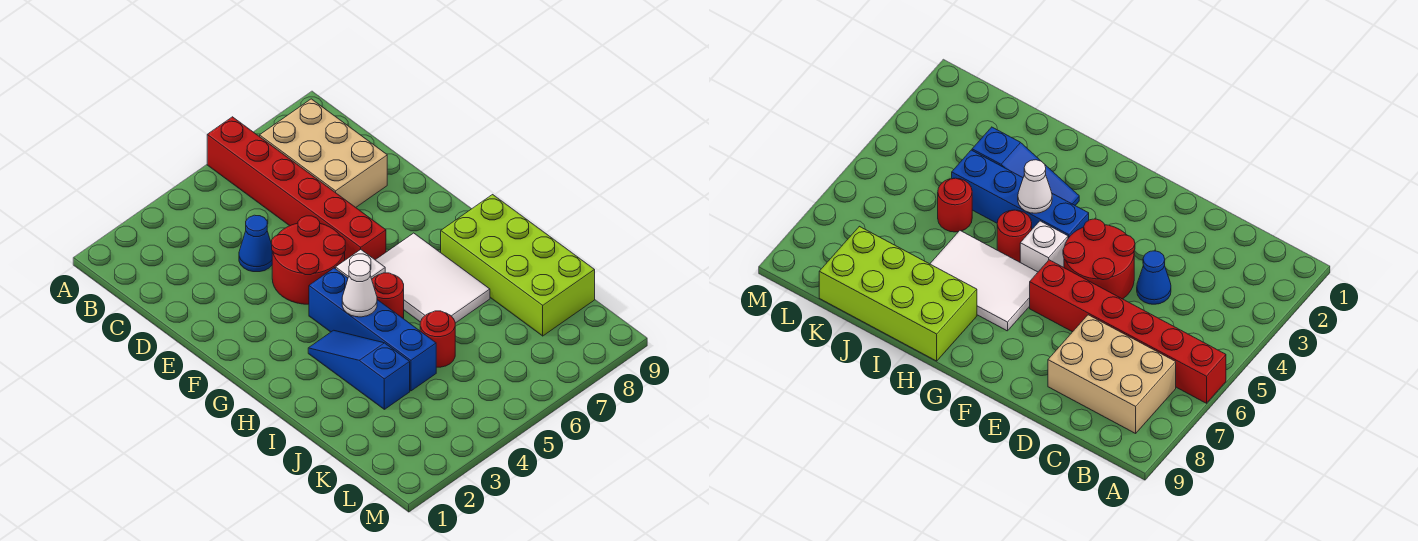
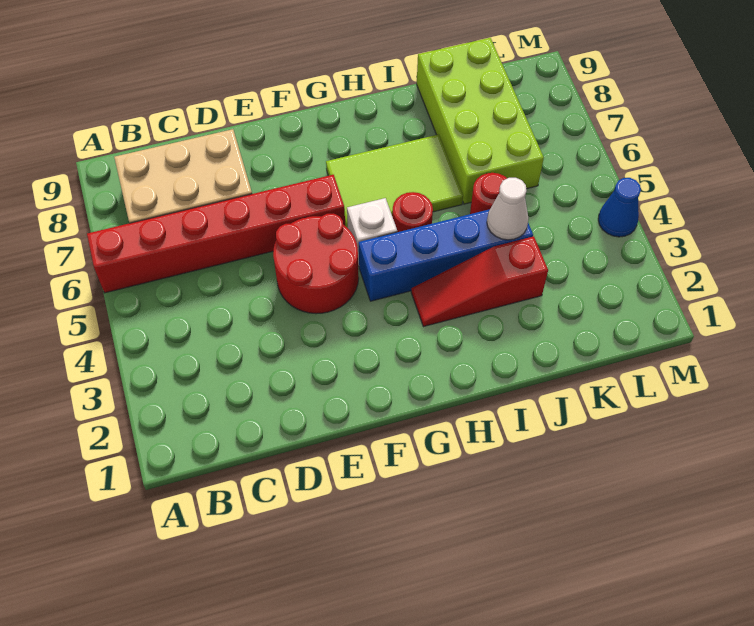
blue cone D4 level 1 -> blue cone M4 level 1
white tile G6:I7 level 1 -> lime tile G6:I7 level 1
blue slope H3:J3 level 1 top J -> red slope H3:J3 level 1 top J
white cone H4 level 2 -> white cone J4 level 2
lime brick H8:K9 level 1 -> lime brick J6:K9 level 1

